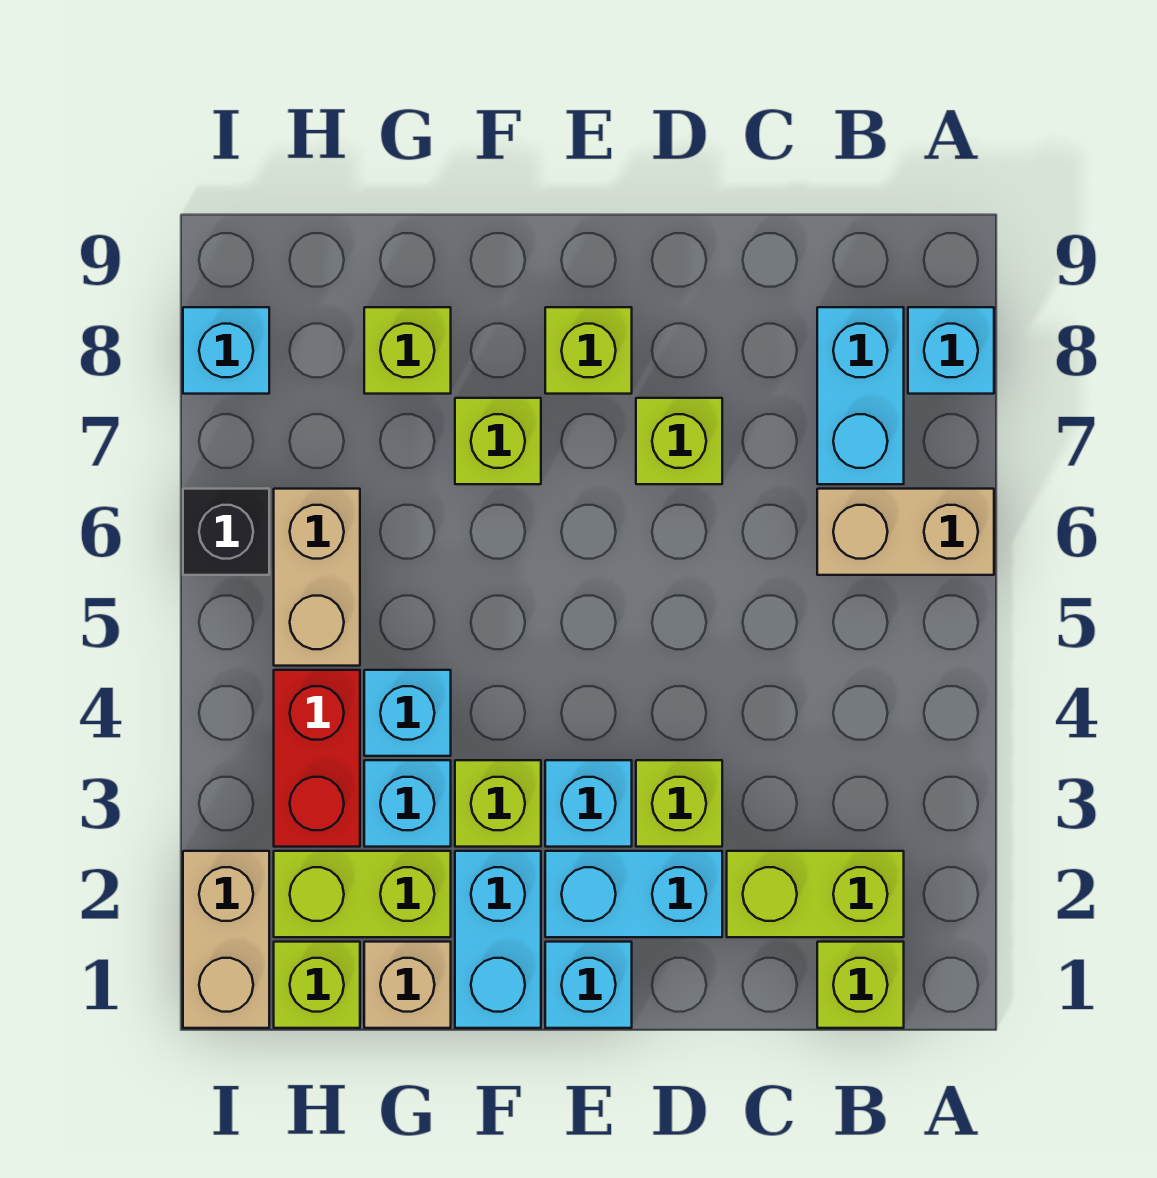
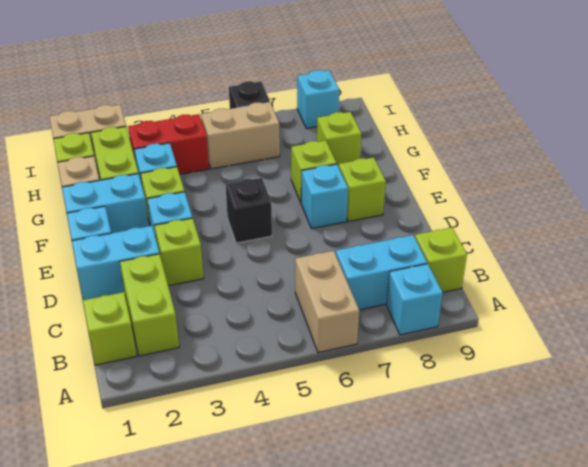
cyan brick D2:E2 level 1 -> cyan brick D1:D2 level 1
lime brick D7 level 1 -> lime brick B9 level 1
none -> black brick E5 level 1
cyan brick G4 level 1 -> cyan brick E7 level 1

